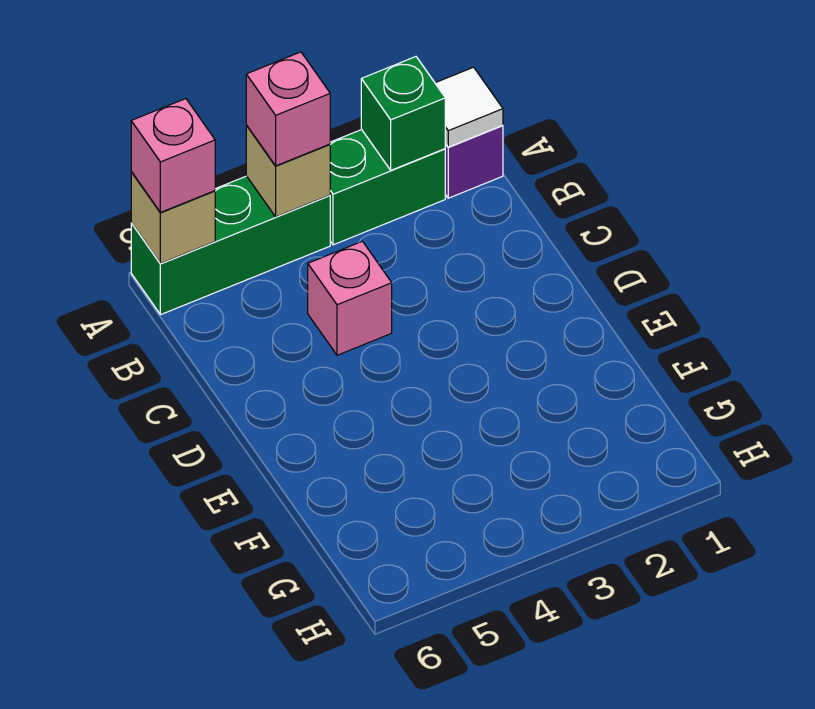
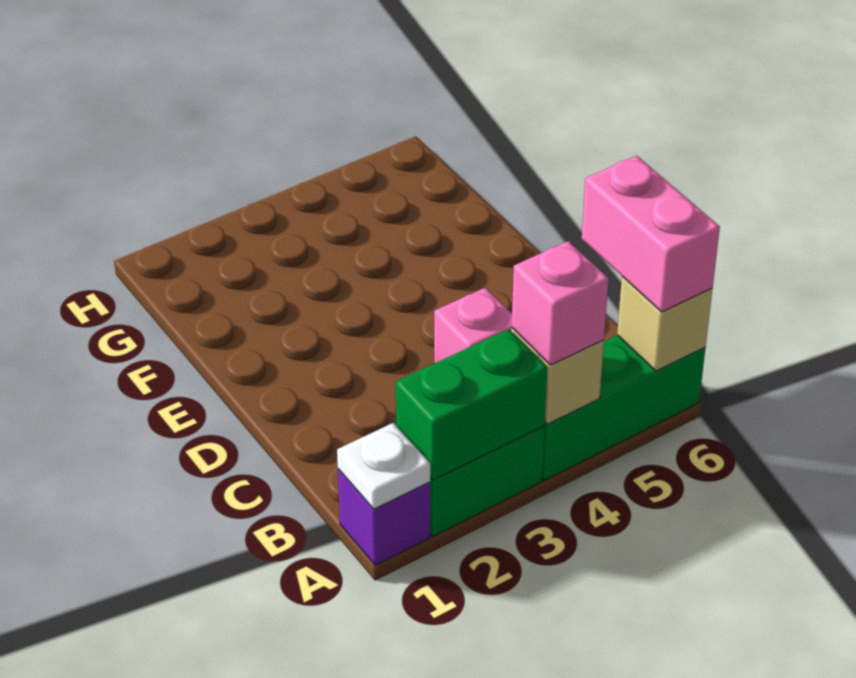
white tile A1 level 2 -> white plate A1 level 2
green brick A2 level 2 -> green brick A2:A3 level 2
pink brick A6 level 3 -> pink brick A6:B6 level 3

